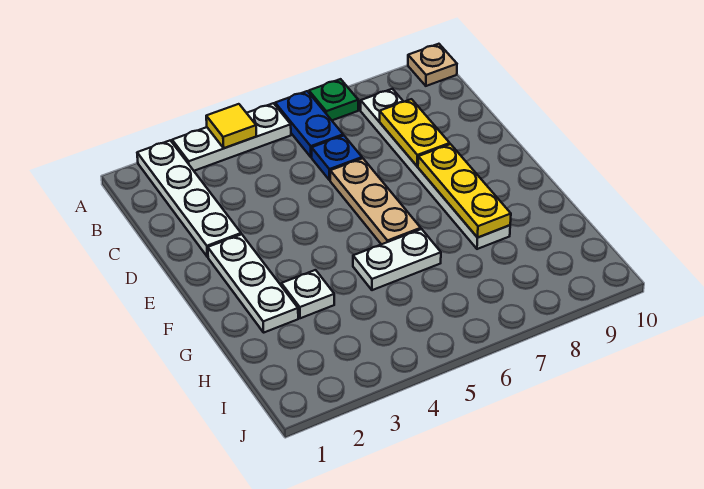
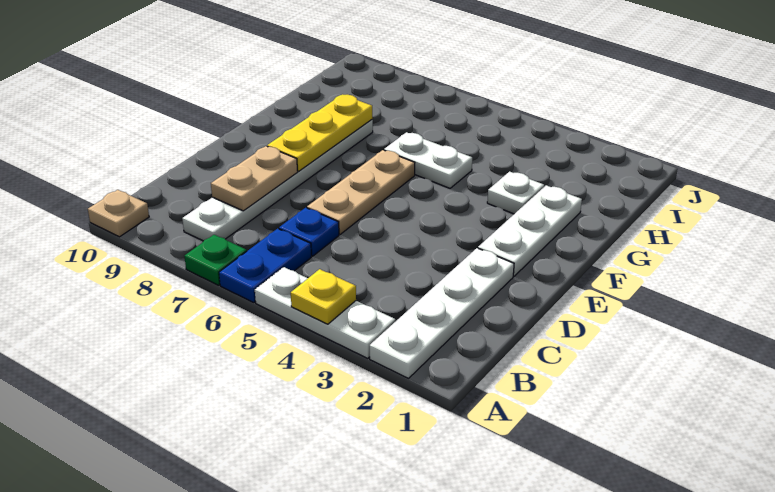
yellow tile A4 level 2 -> yellow plate A4 level 2
yellow plate C8:D8 level 2 -> tan plate C8:D8 level 2

